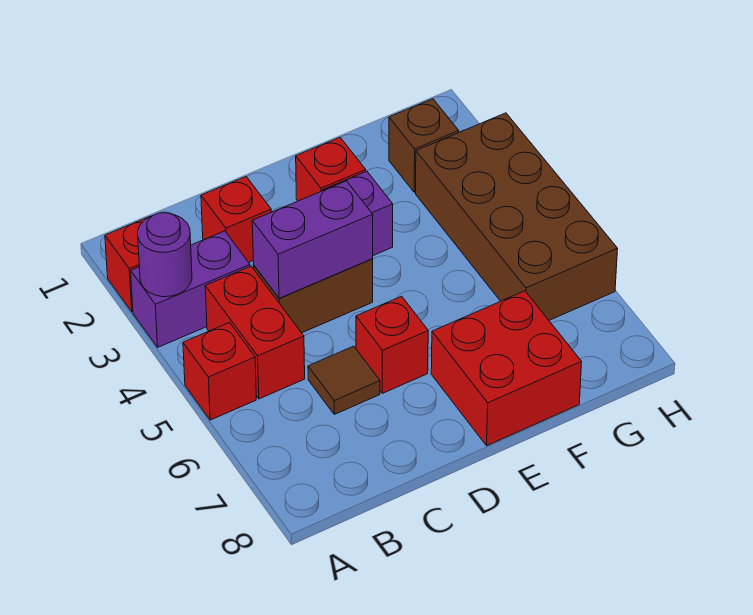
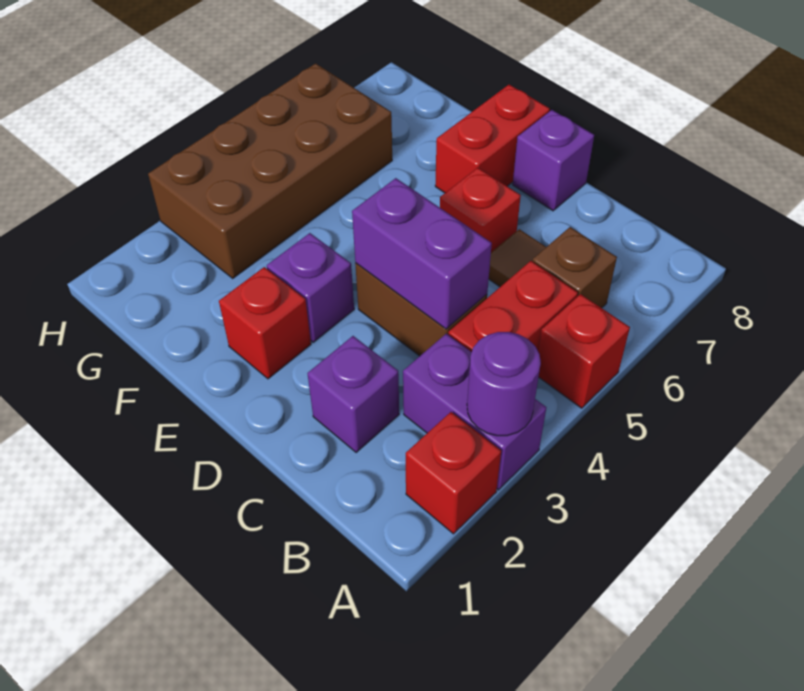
red brick C2 level 1 -> purple brick C2 level 1
none -> purple brick D8 level 1
red brick E7:F8 level 1 -> red brick E7:E8 level 1
brown brick G2 level 1 -> brown brick B6 level 1

